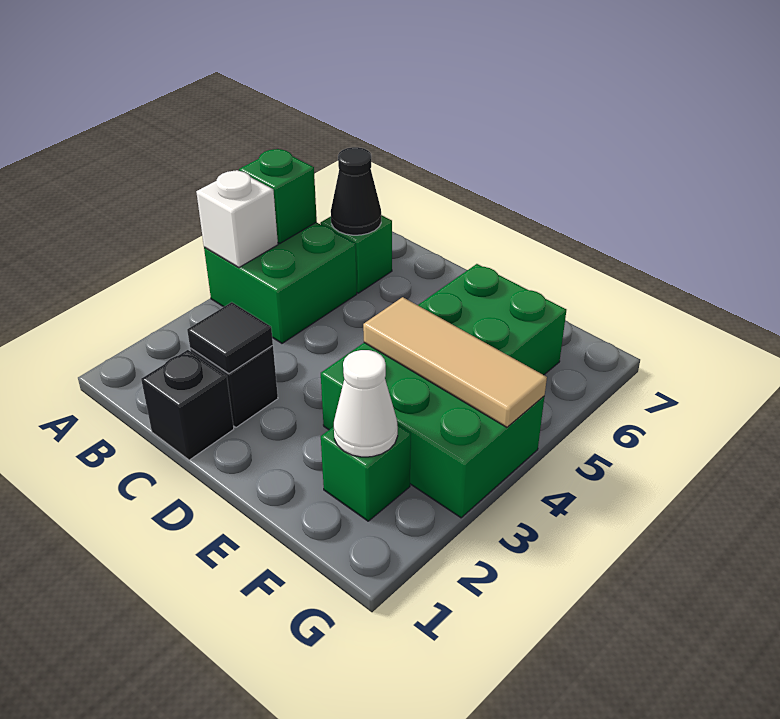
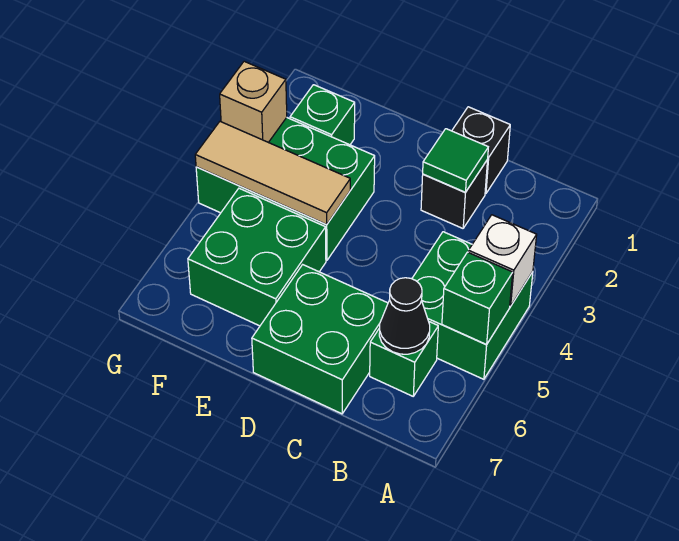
black tile C2 level 2 -> green tile C2 level 2
none -> green brick C6:D7 level 1
white cone F2 level 2 -> none
none -> tan brick G3 level 2

